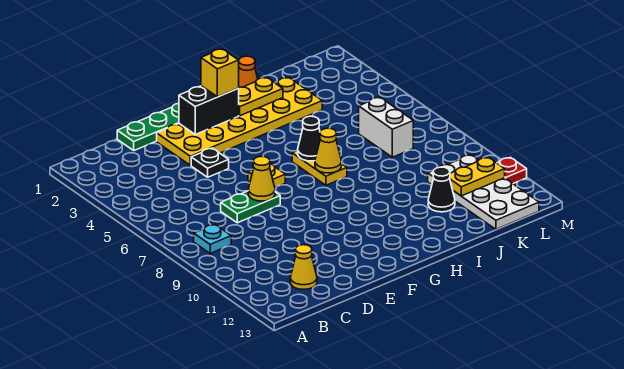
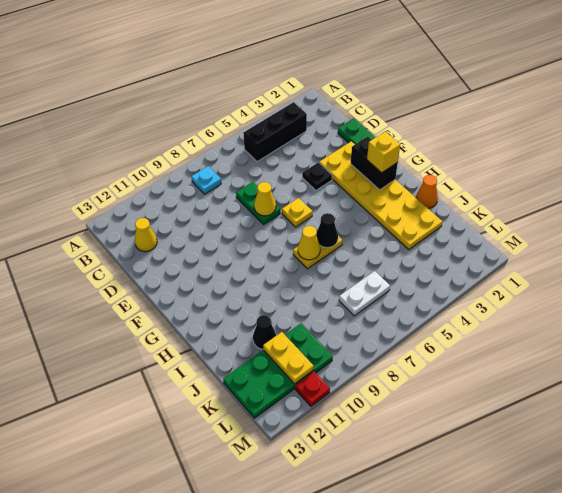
none -> black brick B3:B5 level 1
yellow plate H2:I2 level 2 -> none
white brick K6:K7 level 1 -> white plate K6:K7 level 1
white plate K10:L13 level 1 -> green plate K10:L13 level 1

